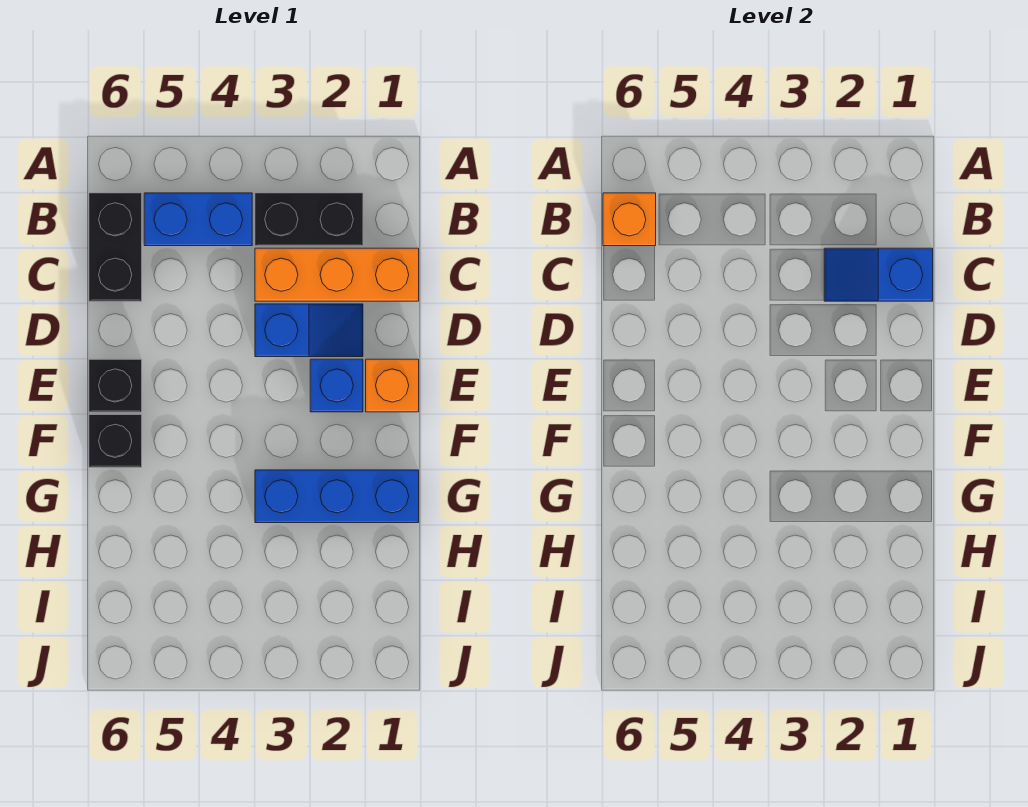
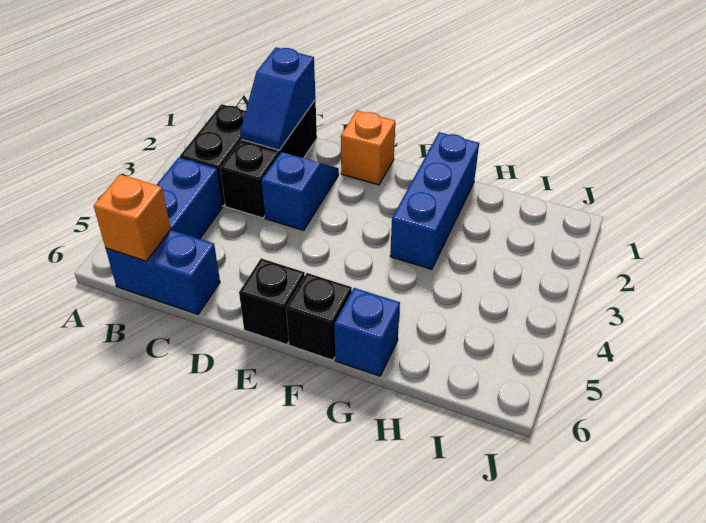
black brick B6:C6 level 1 -> blue brick B6:C6 level 1
orange brick C1:C3 level 1 -> black brick C1:C3 level 1
blue brick E2 level 1 -> blue brick G6 level 1

